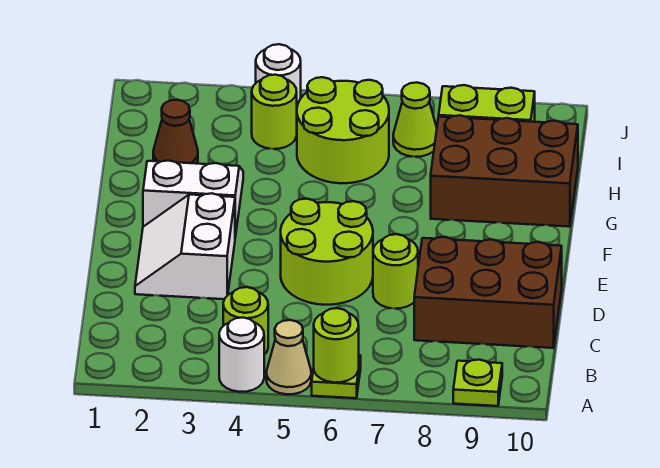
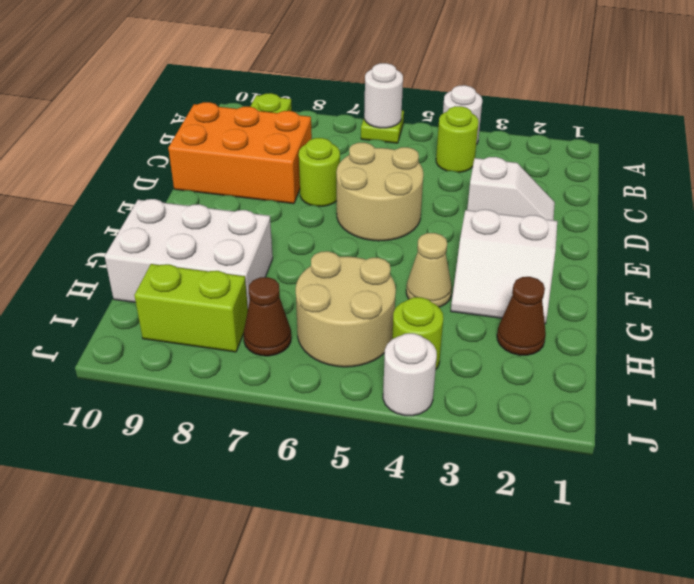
tan cone A5 level 1 -> tan cone G4 level 1
lime round brick A6 level 2 -> white round brick A6 level 2
brown brick C8:D10 level 1 -> orange brick C8:D10 level 1
white slope D2:E3 level 1 top 3 -> white slope D2:D3 level 1 top 3
lime round brick D5:E6 level 1 -> tan round brick D5:E6 level 1
brown brick G8:H10 level 1 -> white brick G8:H10 level 1
lime round brick H5:I6 level 1 -> tan round brick H5:I6 level 1
lime cone I7 level 1 -> brown cone I7 level 1

